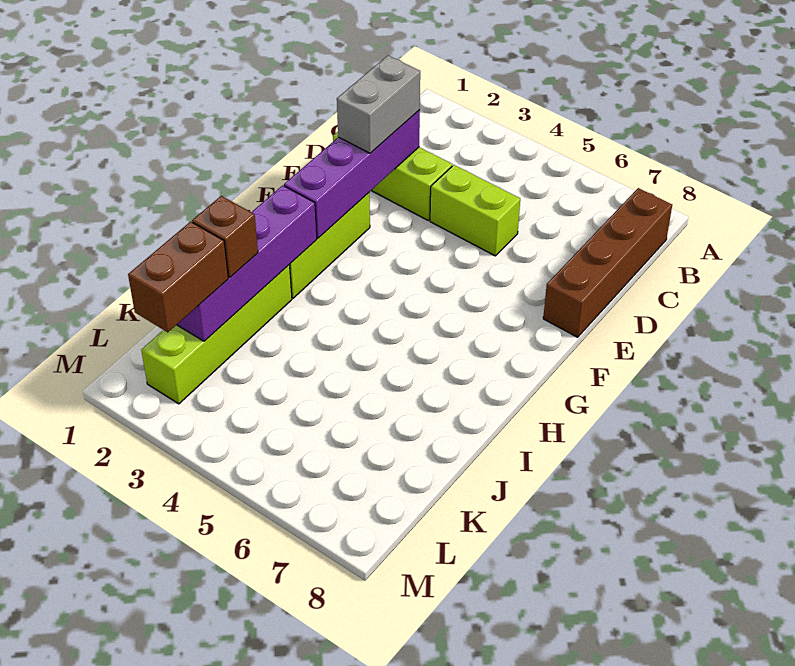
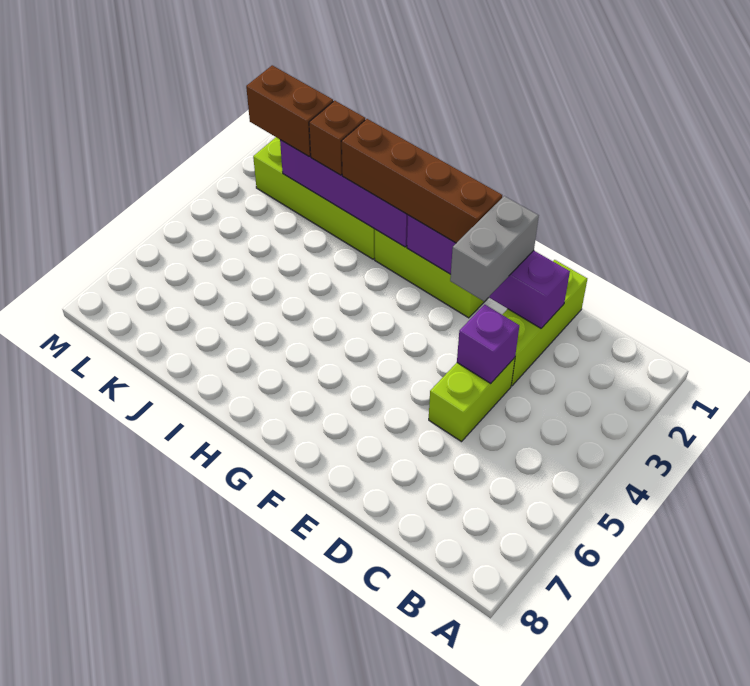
brown brick B8:E8 level 1 -> brown brick F2:I2 level 3
grey brick D2:E2 level 3 -> grey brick E2:E3 level 3
none -> purple brick D4 level 2

